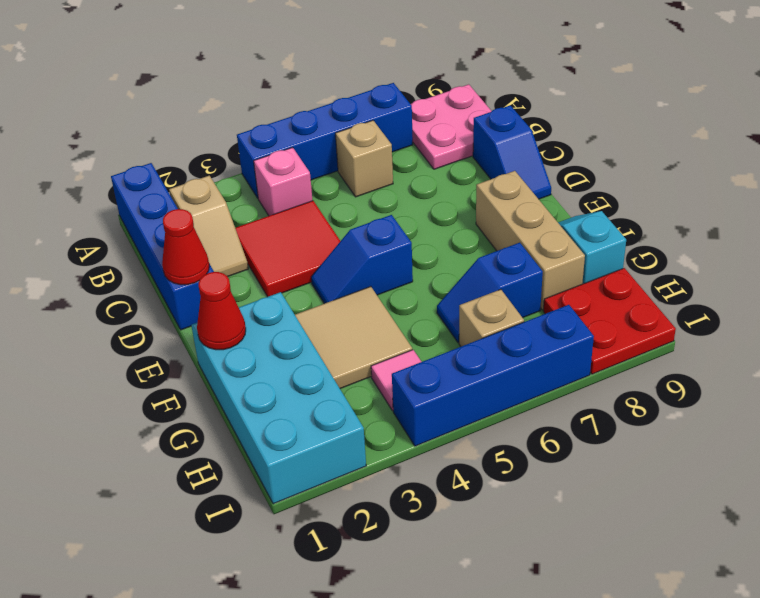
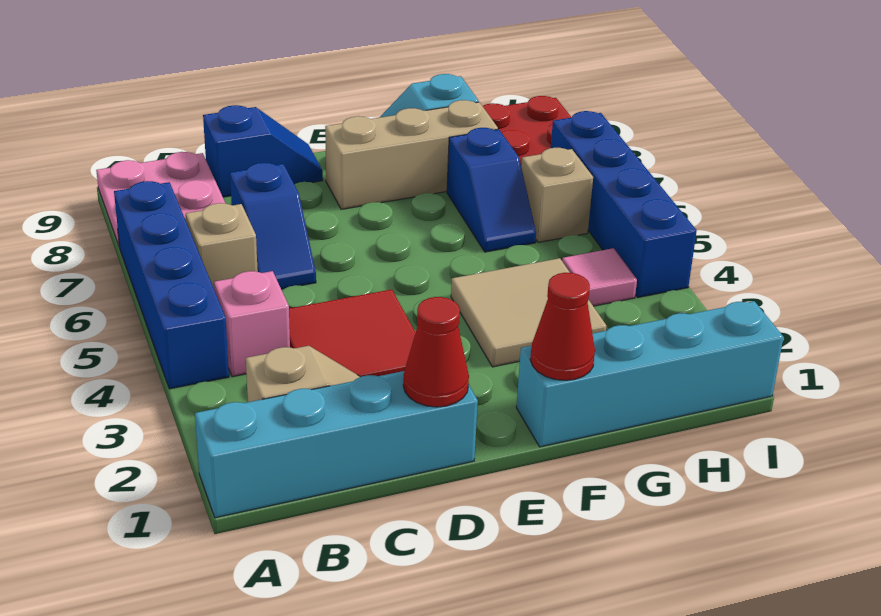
blue brick A1:D1 level 1 -> cyan brick A1:D1 level 1
blue slope E4:E5 level 1 top 5 -> blue slope C6:C7 level 1 top 7
cyan brick F1:I2 level 1 -> cyan brick F1:I1 level 1

